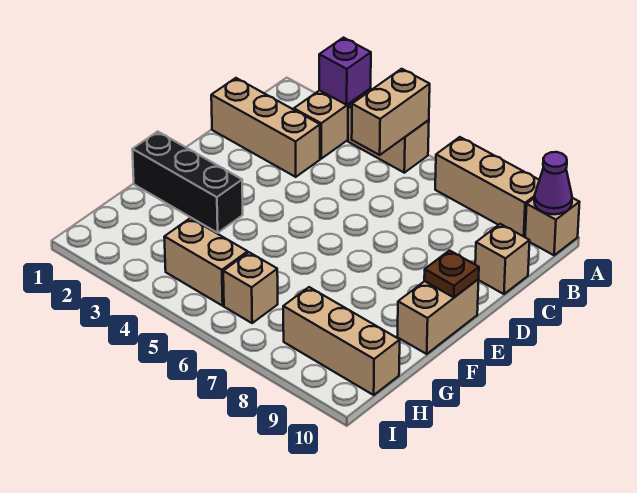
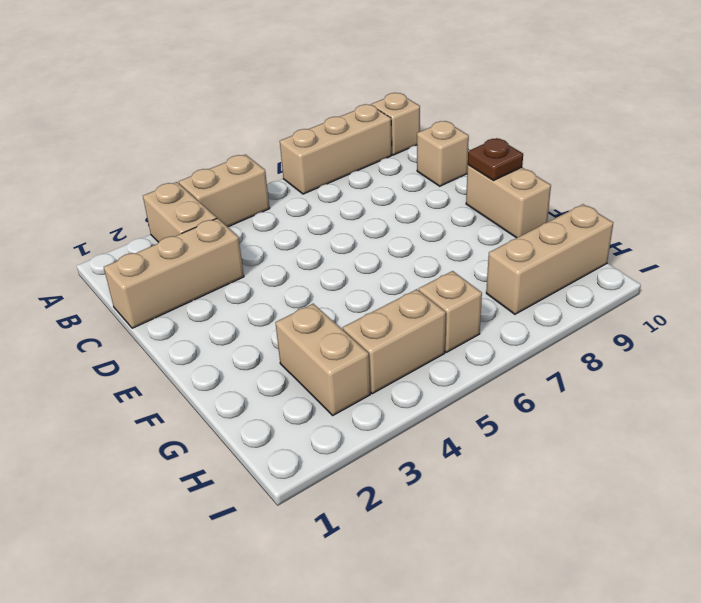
purple brick A3 level 2 -> none
tan brick A5:B5 level 2 -> tan brick G3:H3 level 1
purple cone A10 level 2 -> none
black brick F1:F3 level 1 -> none

